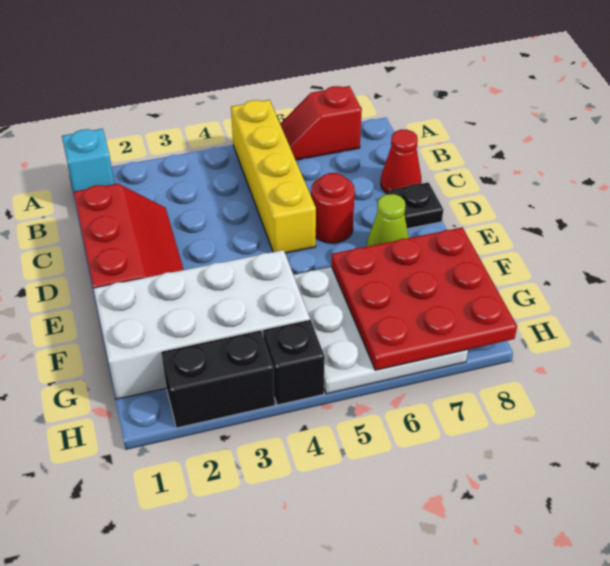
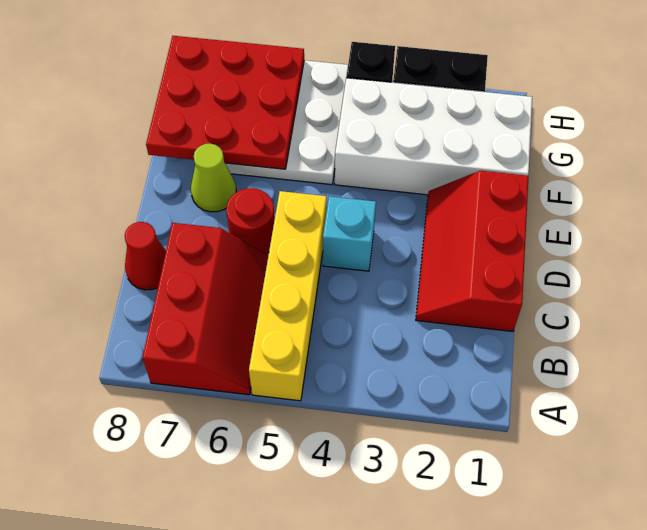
cyan brick A1 level 1 -> cyan brick D4 level 1
red slope A6:A7 level 1 top 7 -> red slope A6:C7 level 1 top 7
black plate D8 level 1 -> none

